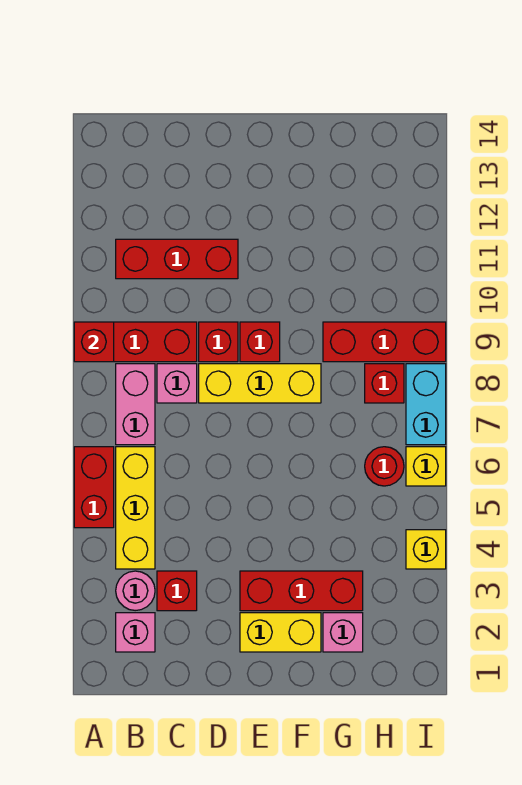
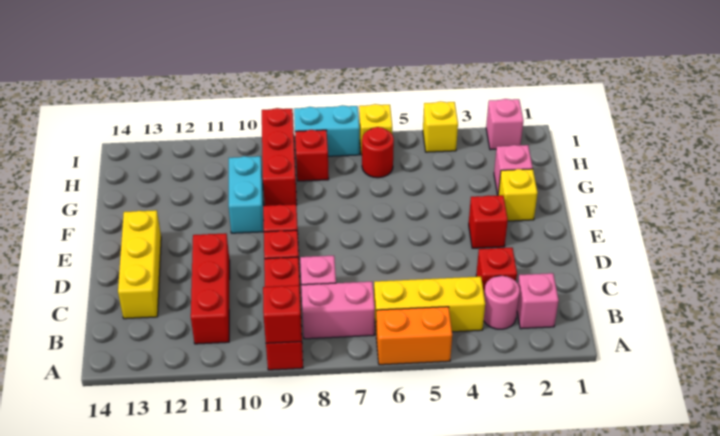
red brick A5:A6 level 1 -> orange brick A5:A6 level 1
yellow brick D8:F8 level 1 -> yellow brick C13:E13 level 1
yellow brick E2:F2 level 1 -> yellow brick F2 level 1
red brick E3:G3 level 1 -> red brick E3 level 1
none -> cyan brick F10:G10 level 1
none -> pink brick I2 level 1

